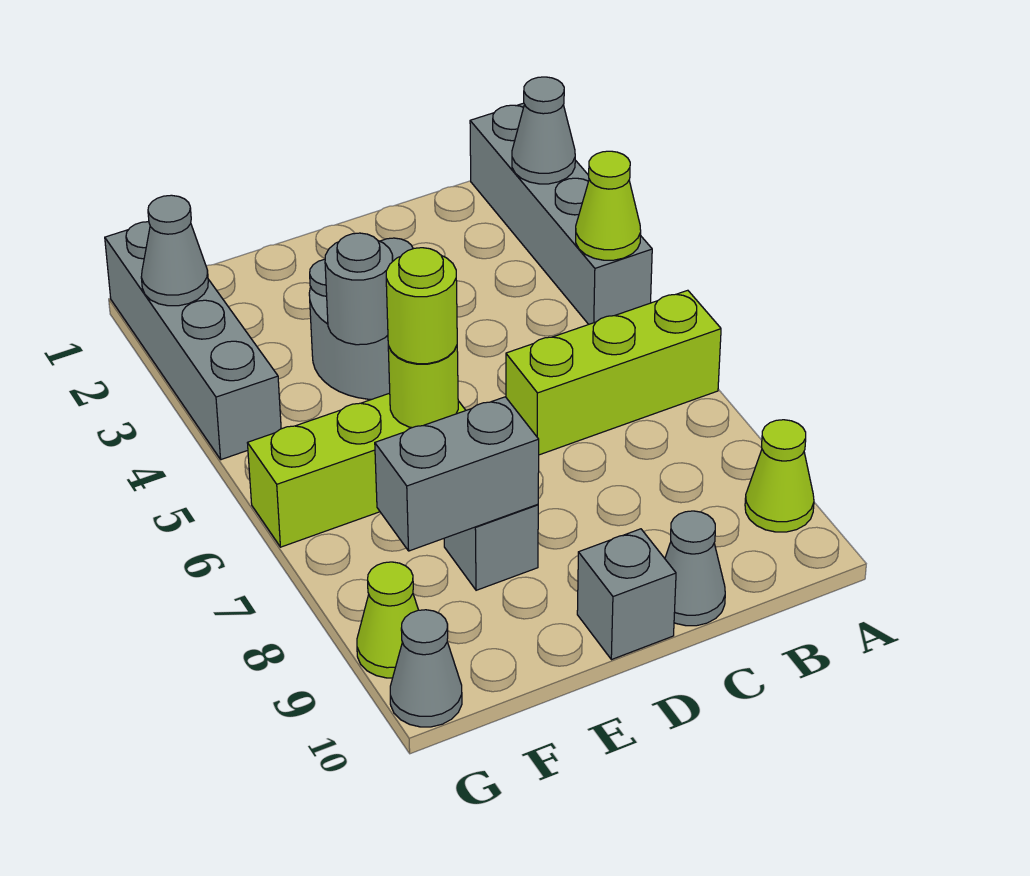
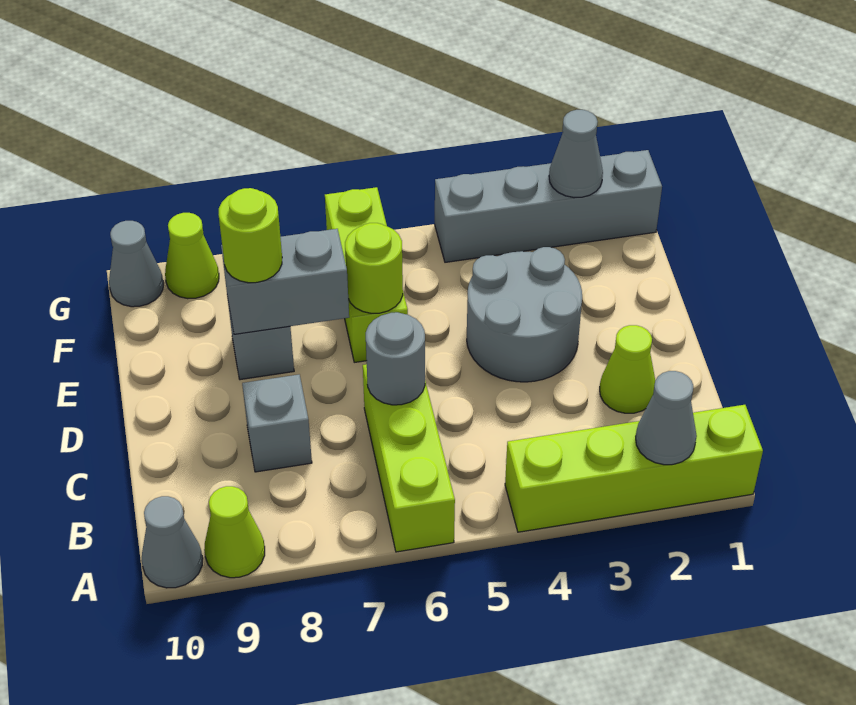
grey brick A1:A4 level 1 -> lime brick A1:A4 level 1
lime cone A4 level 2 -> lime cone C2 level 1
grey cone C10 level 1 -> grey cone A10 level 1
grey brick D10 level 1 -> grey brick C8 level 1
grey round brick E4 level 2 -> grey round brick C6 level 2
lime round brick E6 level 3 -> lime round brick E8 level 3
grey brick E8:F8 level 2 -> grey brick E7:E8 level 2

